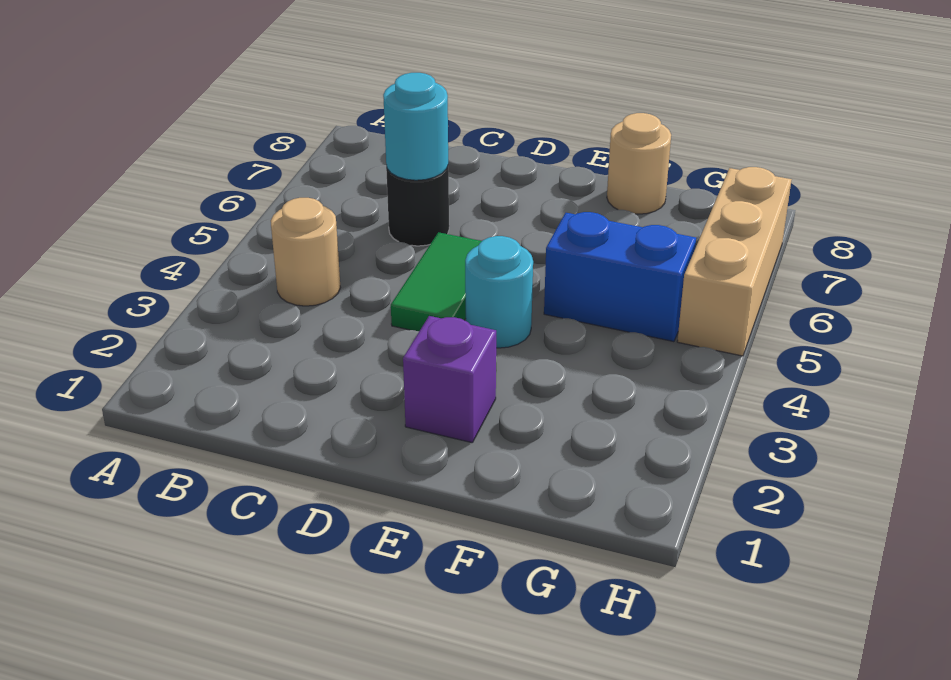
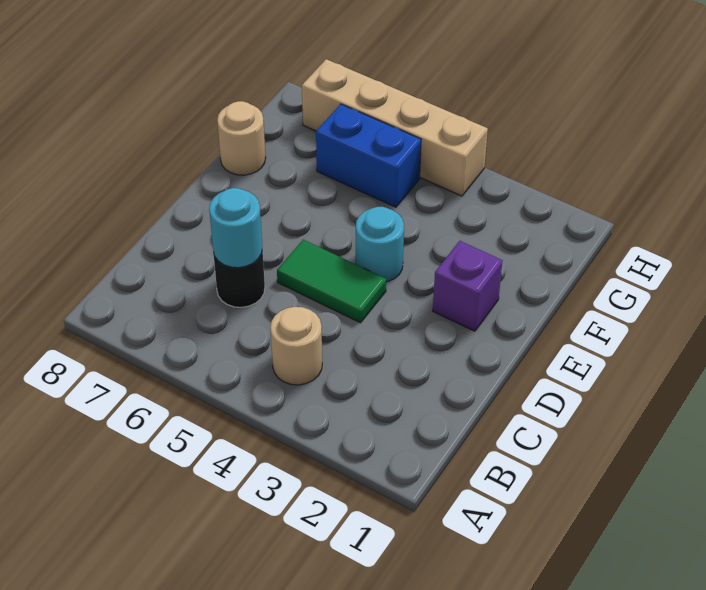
blue brick F5:G5 level 1 -> blue brick G5:G6 level 1
tan brick H5:H7 level 1 -> tan brick H4:H7 level 1

